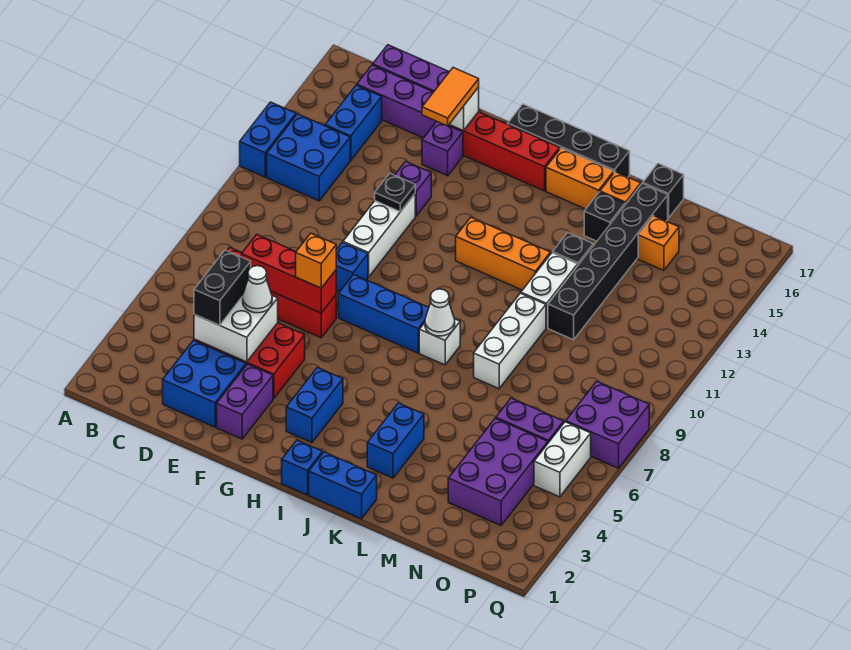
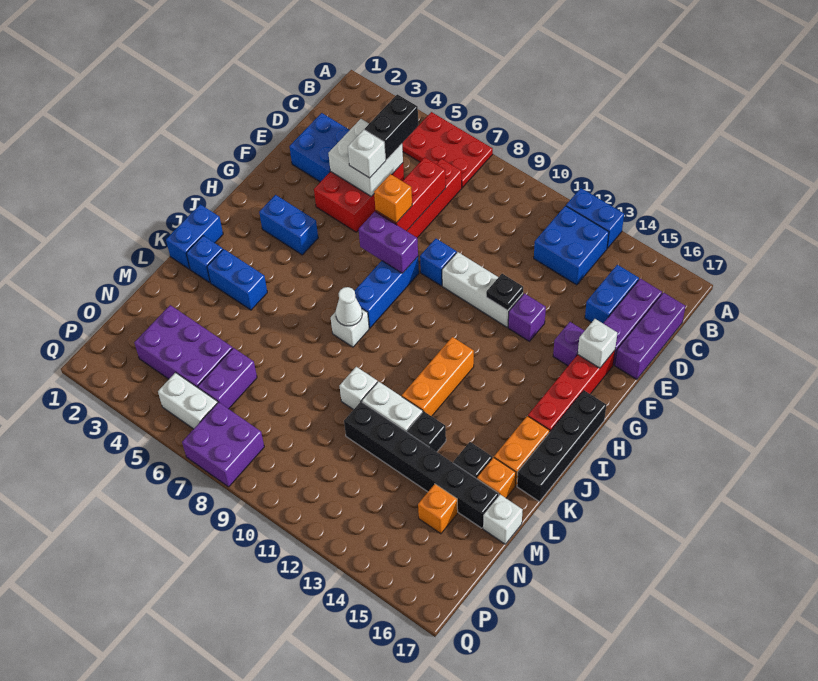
none -> red plate A5:B7 level 1
blue brick C14:C15 level 1 -> blue brick C15:D15 level 1
black brick D4:D5 level 3 -> black brick C5:D5 level 3
white cone E5 level 3 -> white brick E5 level 3
purple brick F2:F3 level 1 -> purple brick G7:G8 level 2
orange tile F15:F16 level 3 -> none
blue brick I1 level 1 -> blue brick K2 level 1
white brick L8:L10 level 1 -> white brick L10 level 1
black brick M17 level 1 -> white brick M17 level 1

